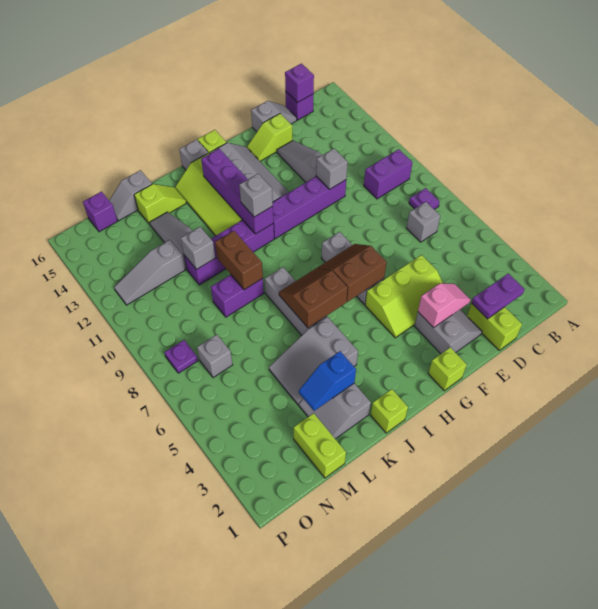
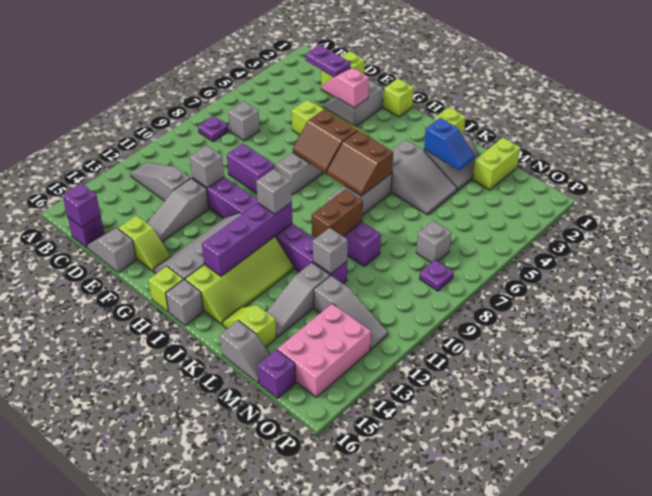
purple brick B10:C10 level 1 -> purple brick E9:F9 level 1
none -> grey slope B12:D12 level 1 top D
none -> pink brick N13:O15 level 1

